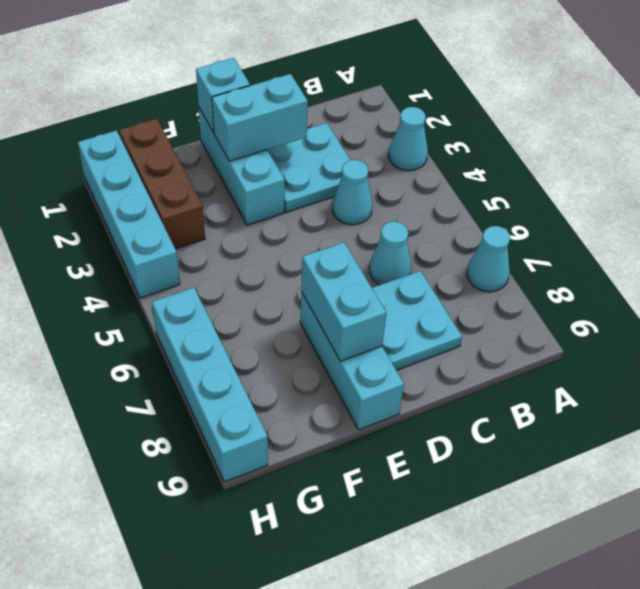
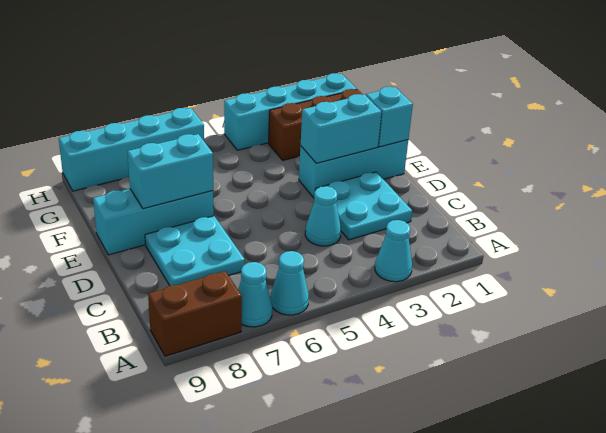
none -> brown brick A8:A9 level 1
cyan cone C6 level 1 -> cyan cone A6 level 1
cyan brick D2:E2 level 2 -> cyan brick E2:E3 level 2

